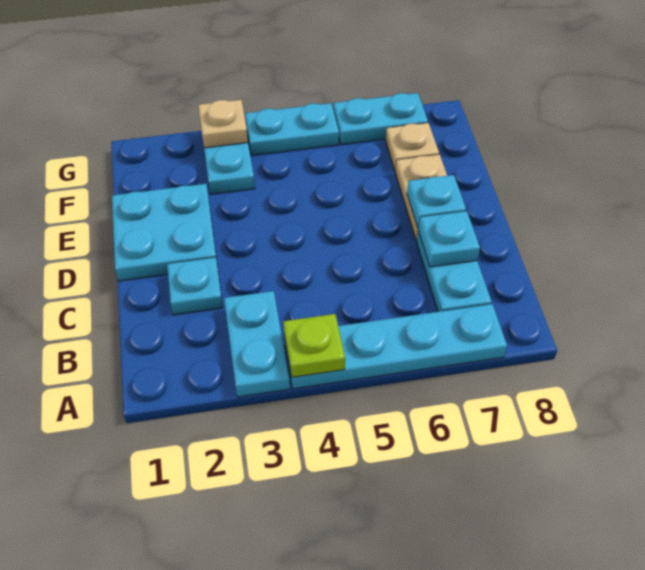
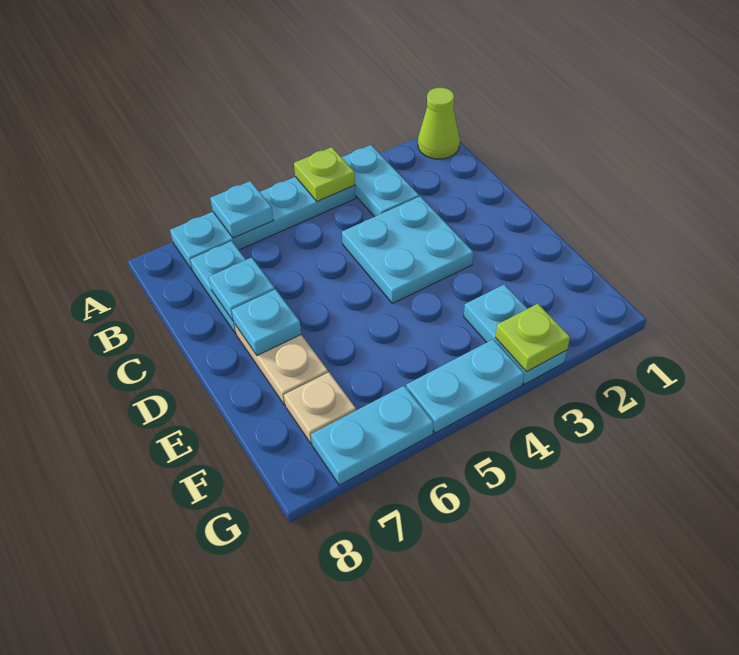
none -> lime cone A1 level 1
cyan plate C2 level 1 -> cyan plate A6 level 2
cyan plate D1:E2 level 1 -> cyan plate C3:D4 level 1
tan plate G3 level 2 -> lime plate G3 level 2

